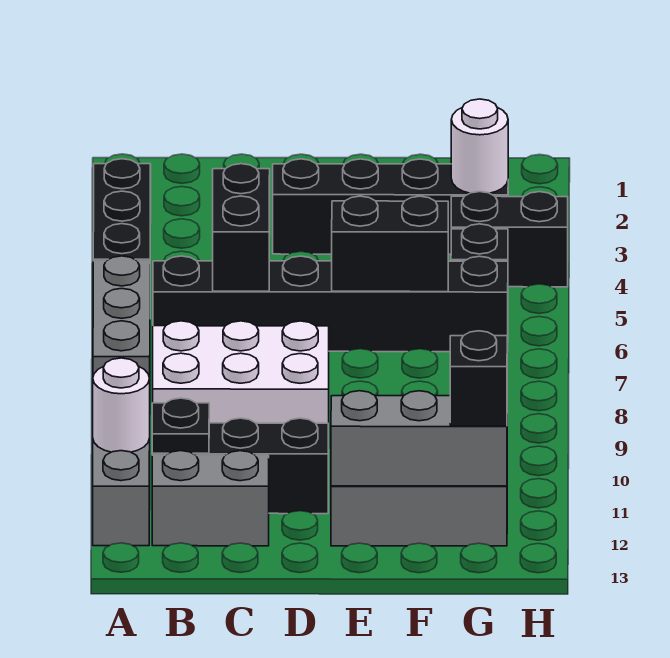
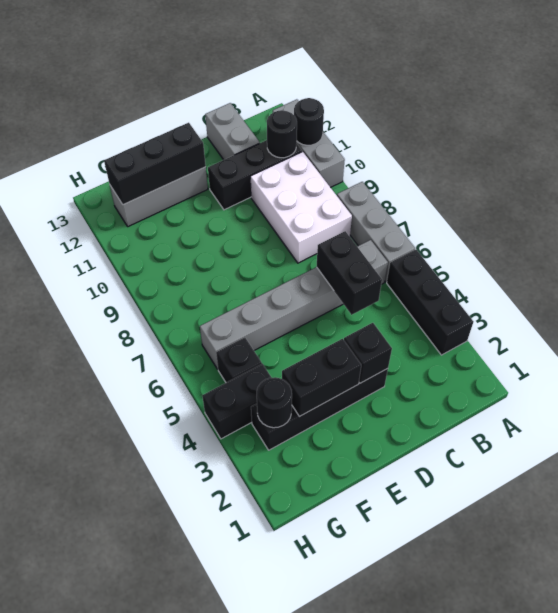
white round brick A11 level 2 -> black round brick A11 level 2
black brick B6:G6 level 1 -> grey brick B6:G6 level 1
white brick B8:D9 level 1 -> white brick B8:C10 level 1
black plate B11 level 2 -> black round brick B11 level 2
grey brick B12:C12 level 1 -> grey brick C12:C13 level 1
black brick E6:F6 level 2 -> black brick E3:F3 level 2
grey brick E12:G12 level 2 -> black brick E12:G12 level 2
white round brick G3 level 2 -> black round brick G3 level 2
black brick G12 level 3 -> black brick D3 level 2

